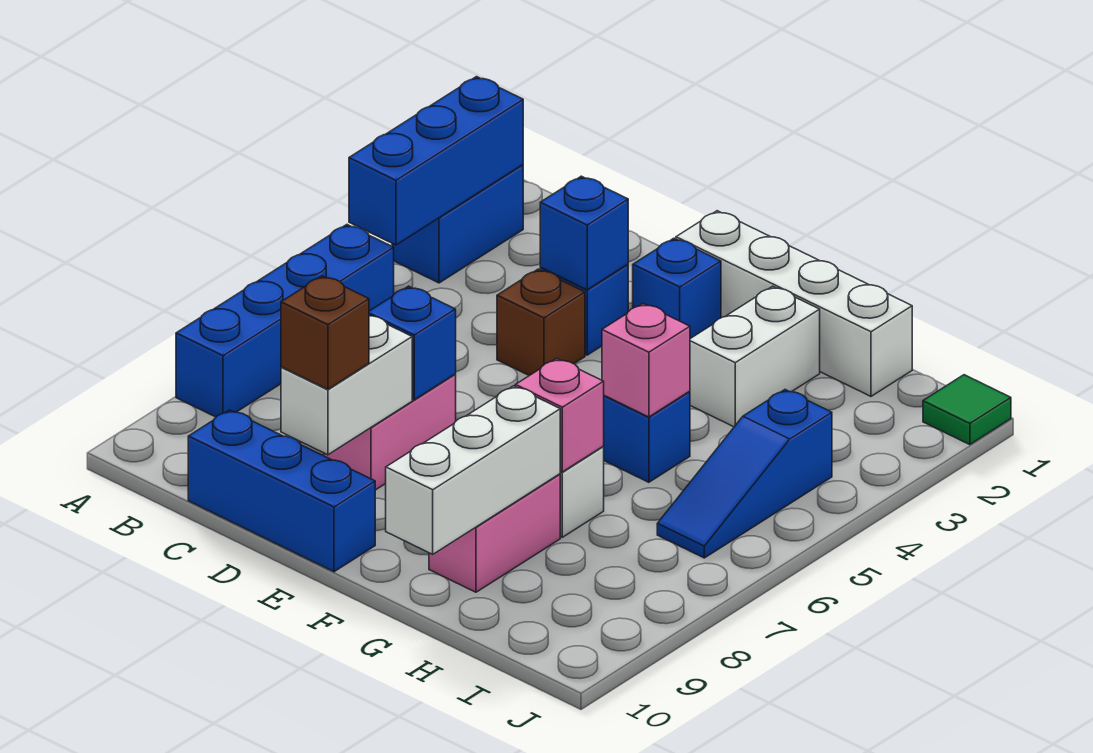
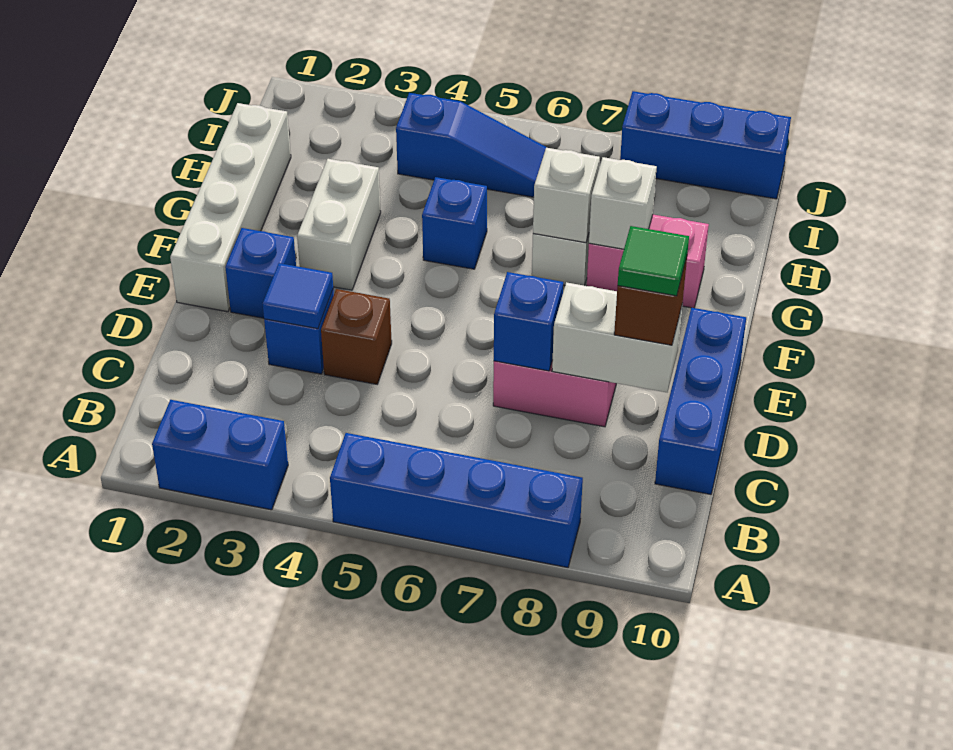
blue brick A2:A4 level 2 -> blue brick J8:J10 level 1
blue brick D3 level 2 -> blue tile D3 level 2
white brick G2:G3 level 1 -> white brick F3:G3 level 1
pink brick G5 level 2 -> none
pink brick G7 level 2 -> white brick G7 level 2
white brick G8:G10 level 2 -> white brick G8 level 2
green tile J1 level 1 -> green tile D9 level 4

